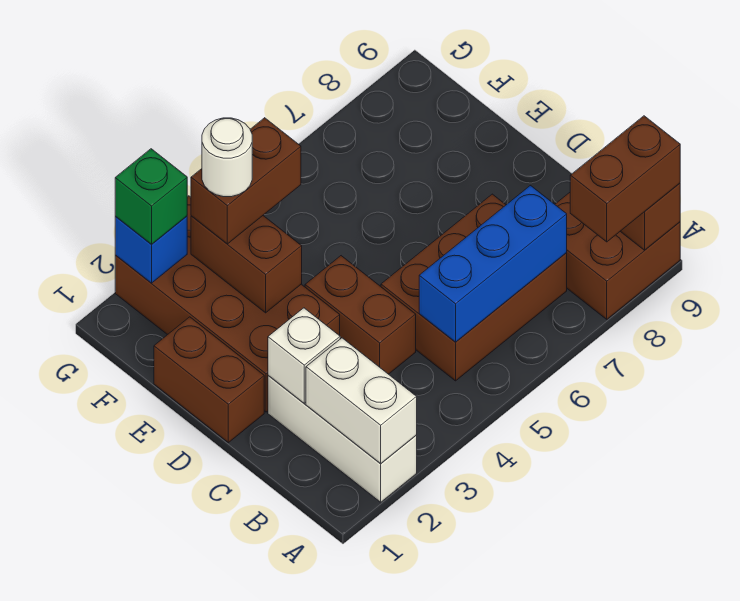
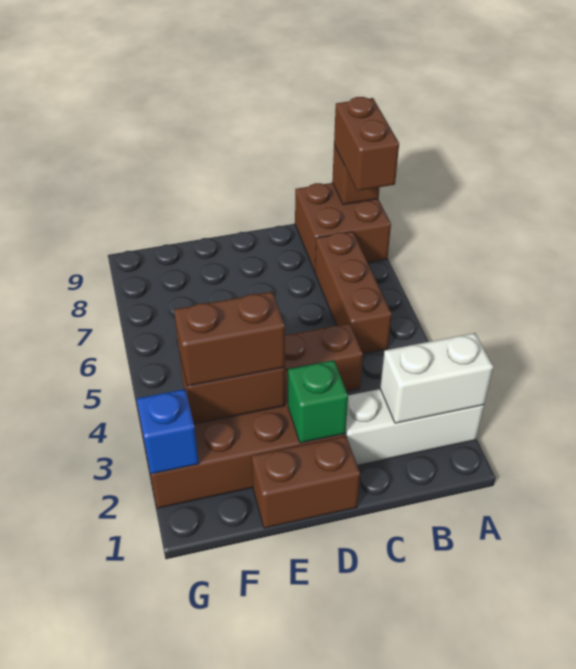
brown brick B5:C7 level 1 -> brown brick B5:B7 level 1
blue brick B5:B7 level 2 -> none
white brick C2 level 2 -> none
brown brick F3:F4 level 3 -> brown brick E3:F3 level 3
white round brick F3 level 4 -> none
green brick G2 level 3 -> green brick D2 level 2

